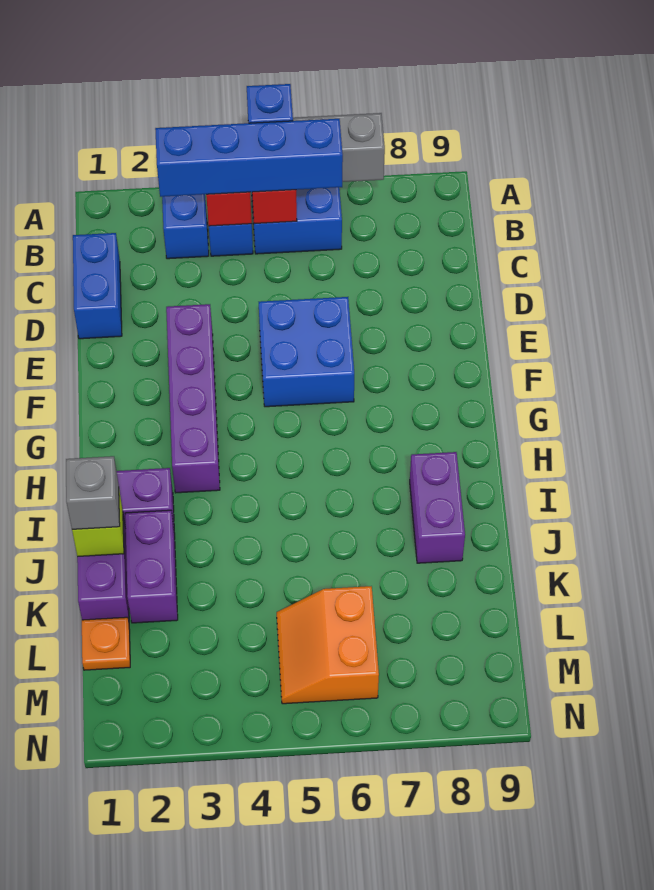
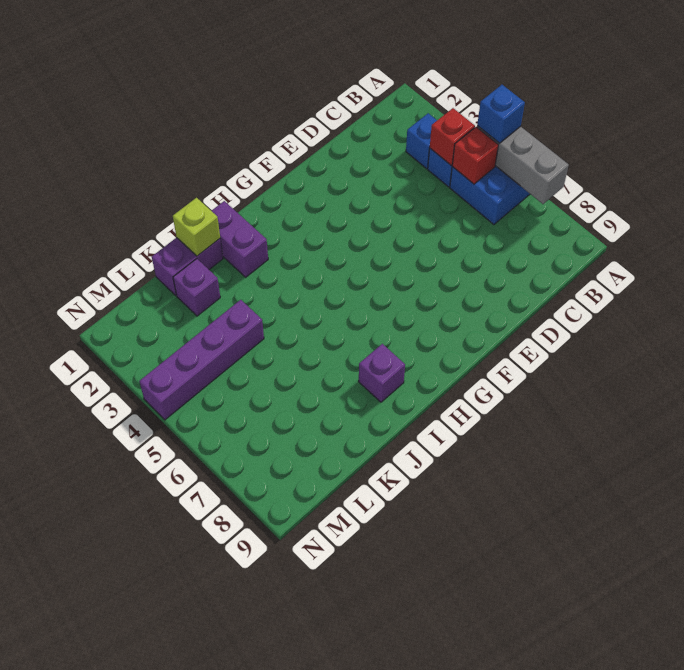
blue brick B3:B6 level 3 -> none
blue brick C1:D1 level 1 -> none
purple brick E3:H3 level 1 -> purple brick K4:N4 level 1
blue brick E5:F6 level 1 -> none
purple brick I8:J8 level 1 -> purple brick I8 level 1
grey brick J1 level 3 -> none
purple brick J2:K2 level 1 -> purple brick K2 level 1
orange plate L1 level 1 -> none
orange slope L5:M6 level 1 top 6 -> none

